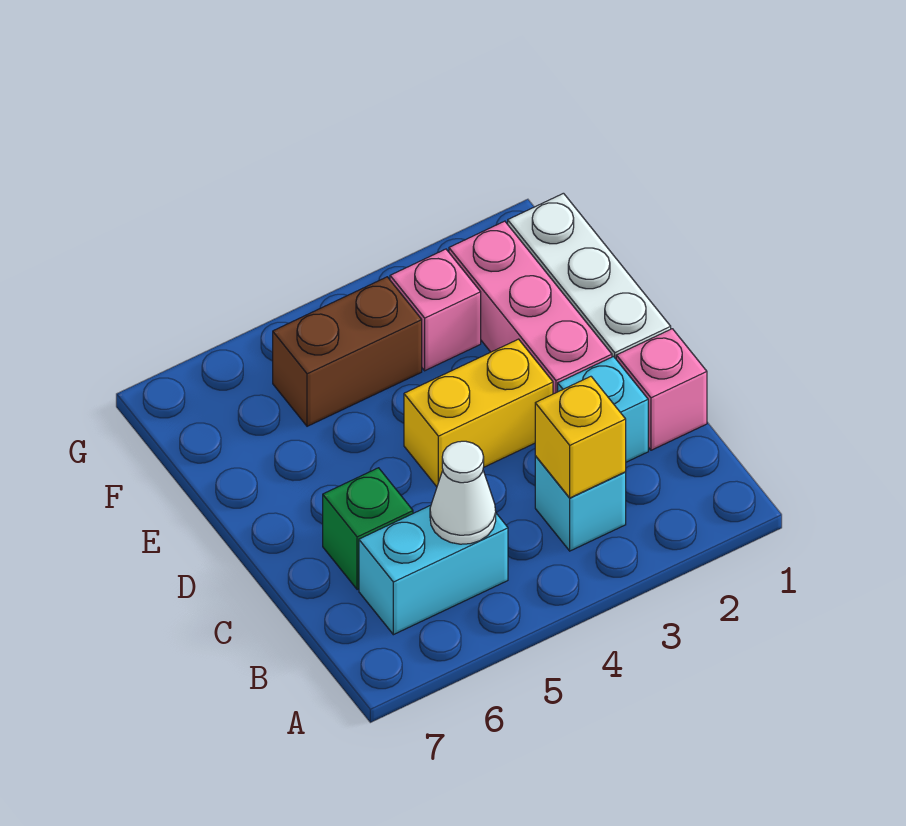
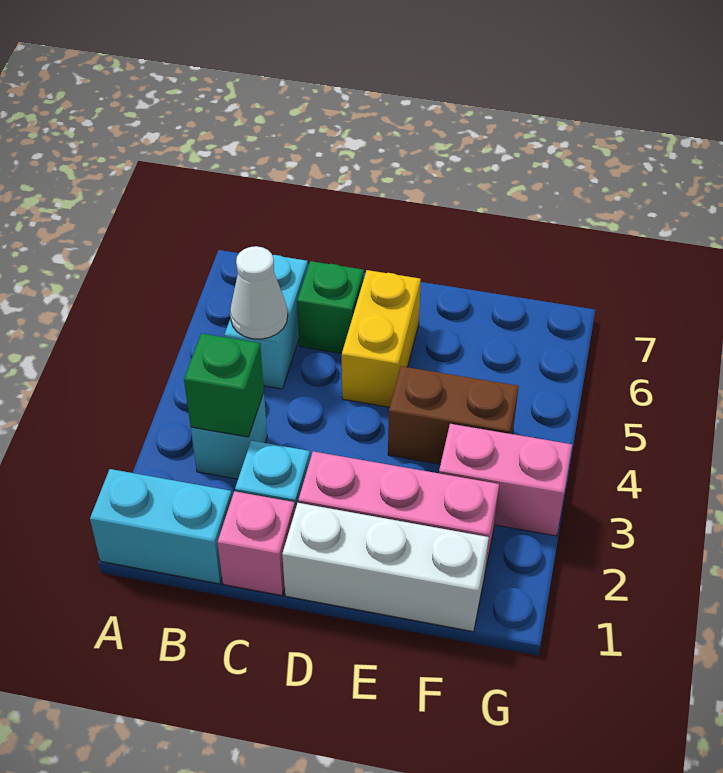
none -> cyan brick A1:B1 level 1
yellow brick B3 level 2 -> green brick B3 level 2
yellow brick D3:D4 level 1 -> yellow brick D5:D6 level 1
pink brick F3 level 1 -> pink brick F3:G3 level 1
brown brick F4:F5 level 1 -> brown brick E4:F4 level 1

